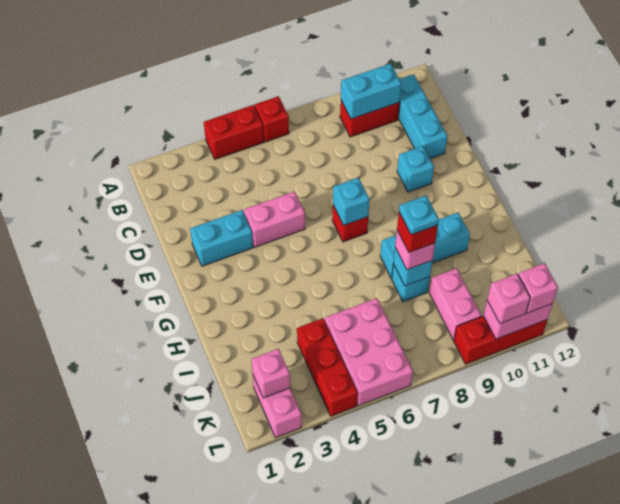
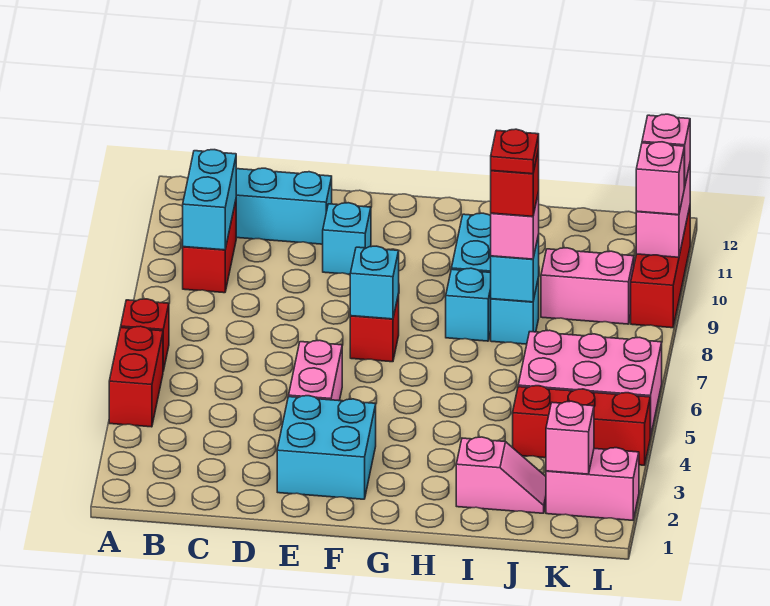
cyan brick E2:E3 level 1 -> cyan brick E2:F3 level 1
none -> pink slope I2:J2 level 1 top I
cyan plate I8 level 5 -> red plate I8 level 5

